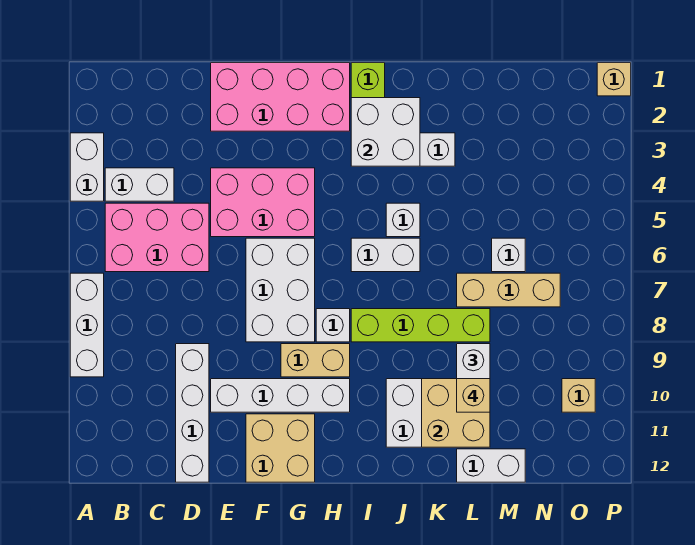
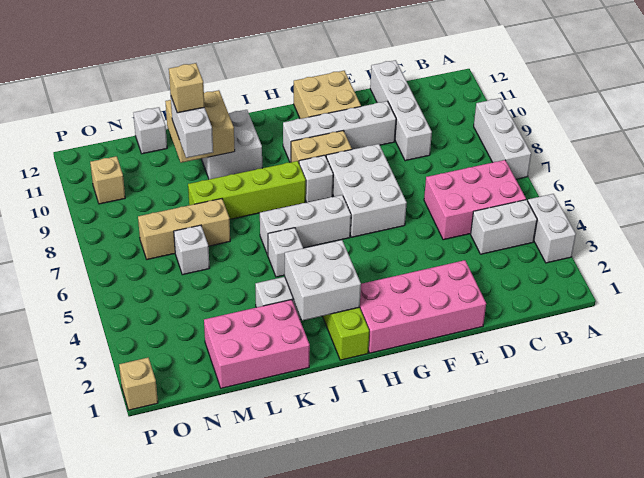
pink brick E4:G5 level 1 -> pink brick K1:M2 level 1
white brick I6:J6 level 1 -> white brick H6:J6 level 1
white brick L12:M12 level 1 -> white brick M12 level 1

